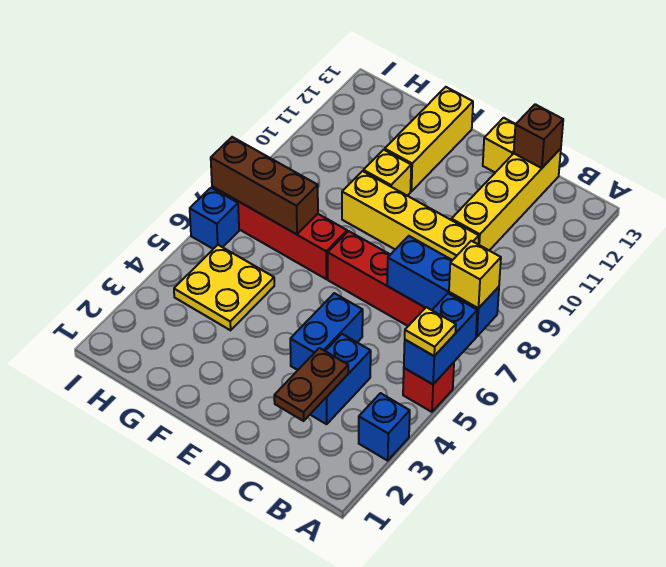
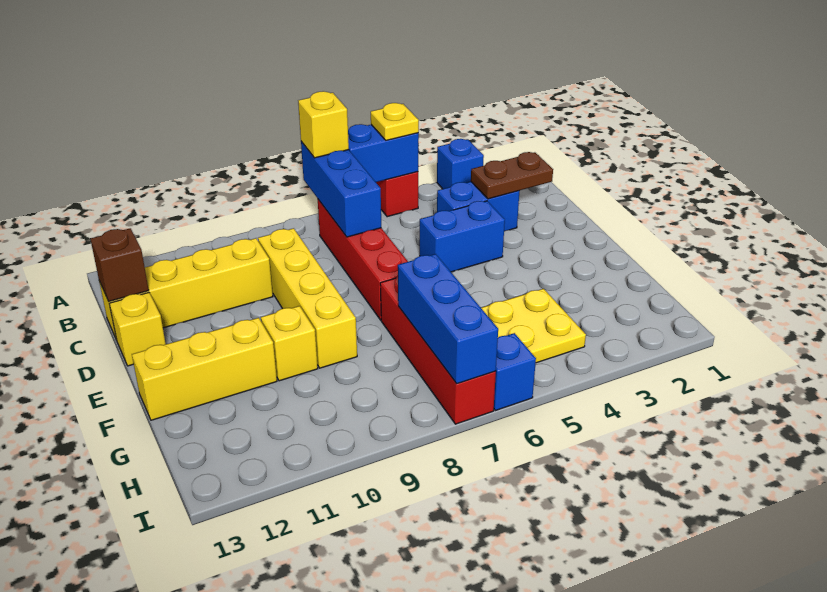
brown brick G7:I7 level 2 -> blue brick G7:I7 level 2

